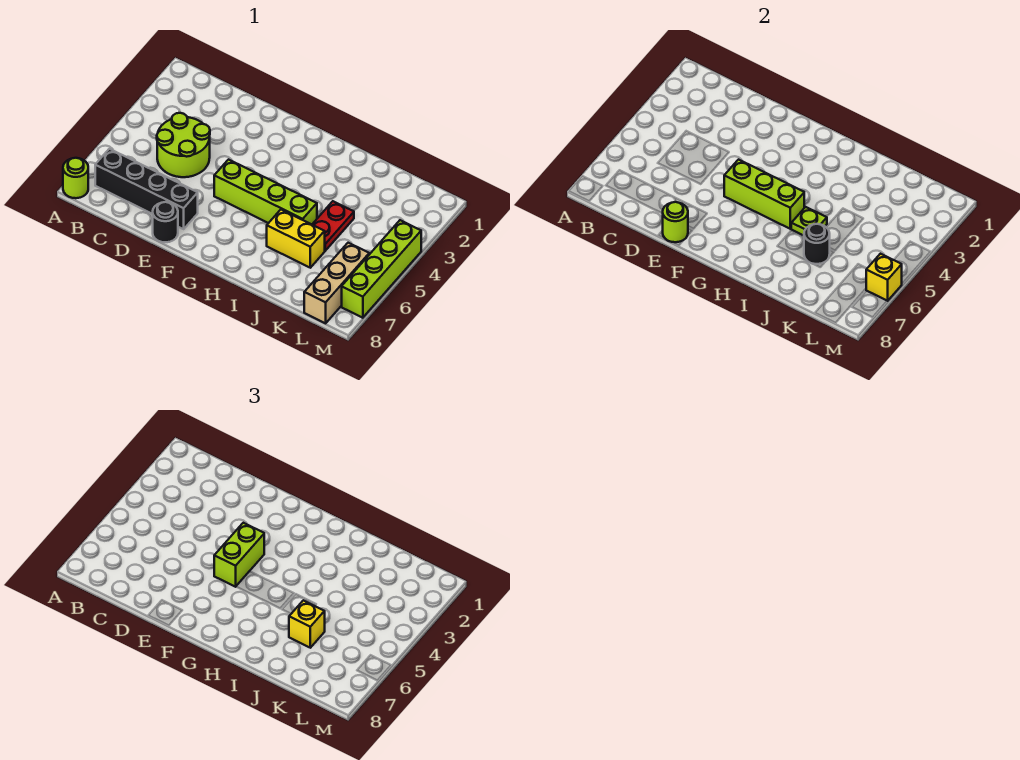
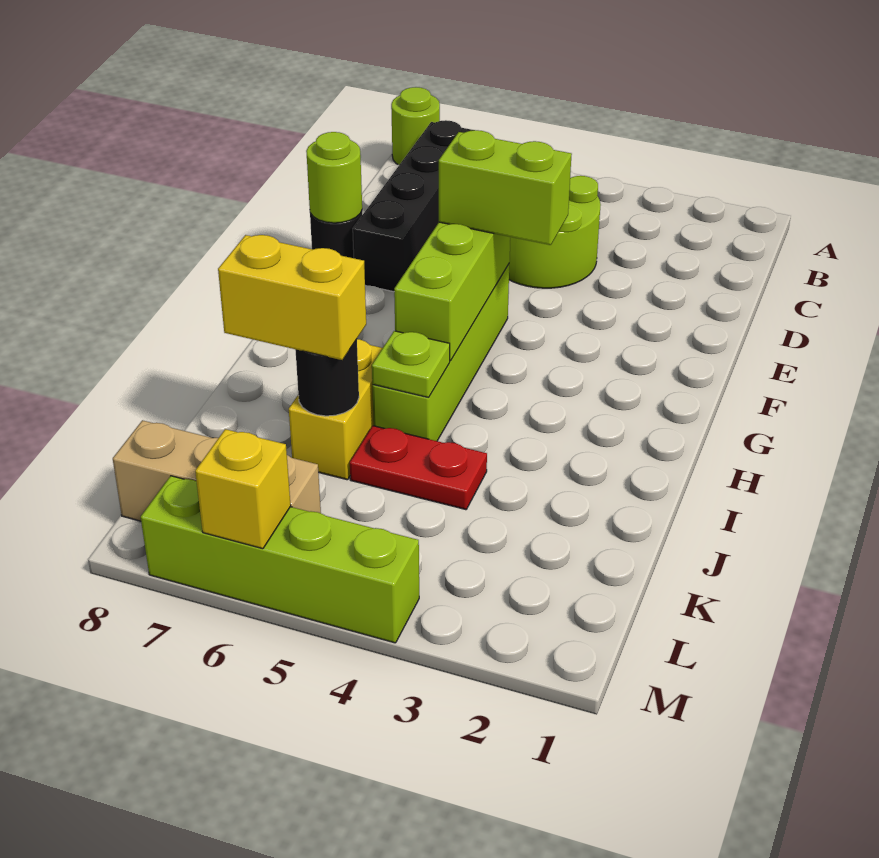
yellow brick J6 level 3 -> yellow brick J6:J7 level 3

